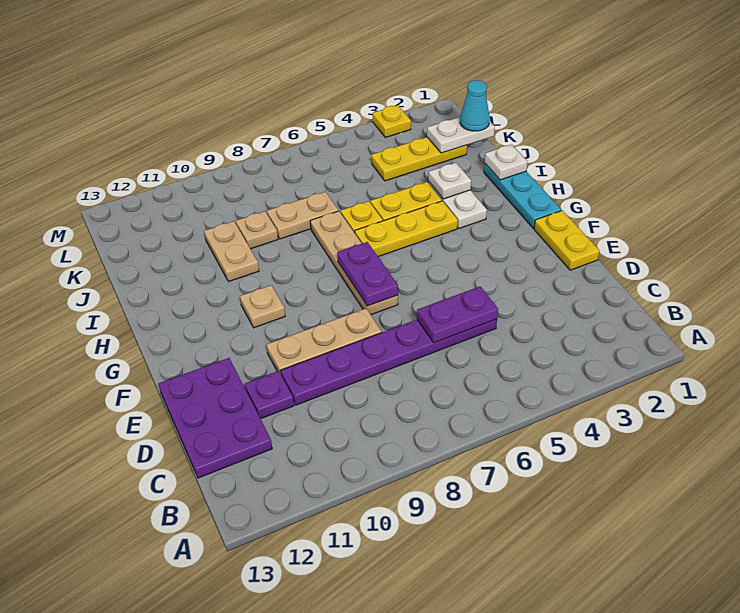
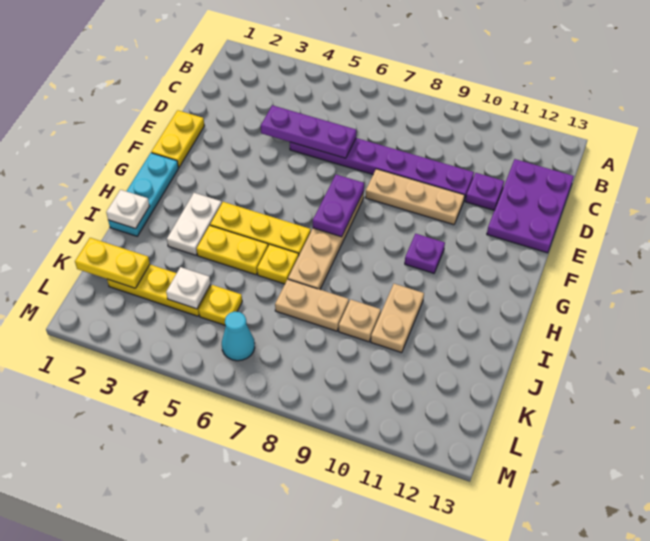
purple plate D5:D6 level 2 -> purple plate D4:D6 level 2
tan plate G10 level 1 -> purple plate G10 level 1
white plate I3 level 2 -> white plate K4 level 2
white plate K1:K2 level 2 -> yellow plate K1:K2 level 2
cyan cone K1 level 3 -> cyan cone L6 level 1
yellow plate M3 level 1 -> yellow plate K5 level 1

